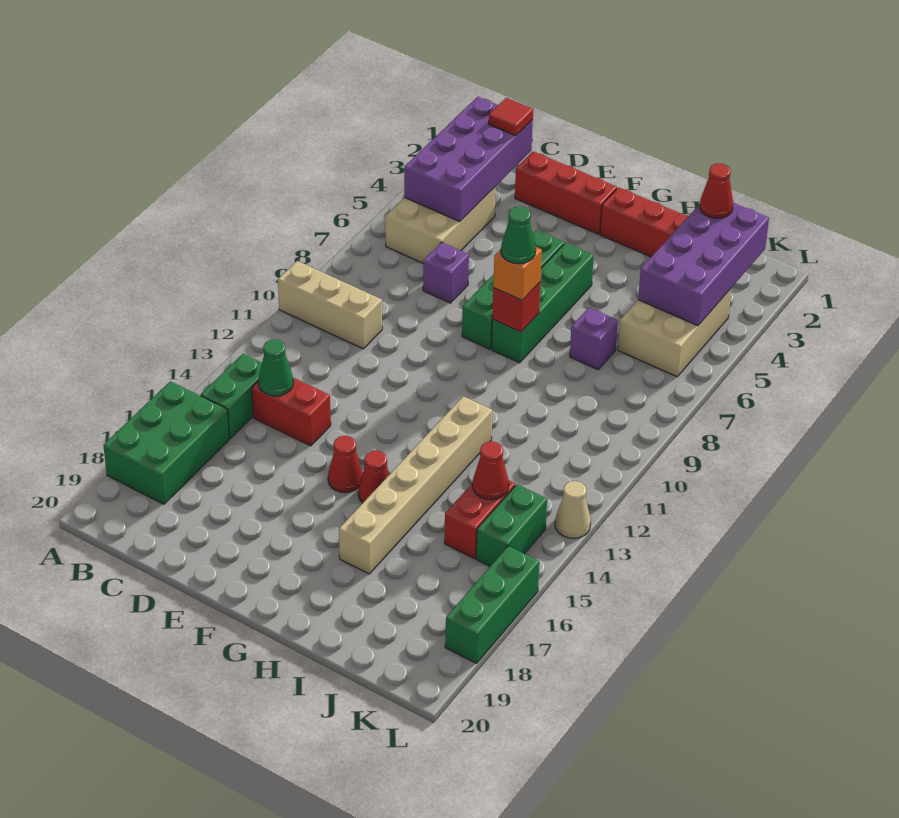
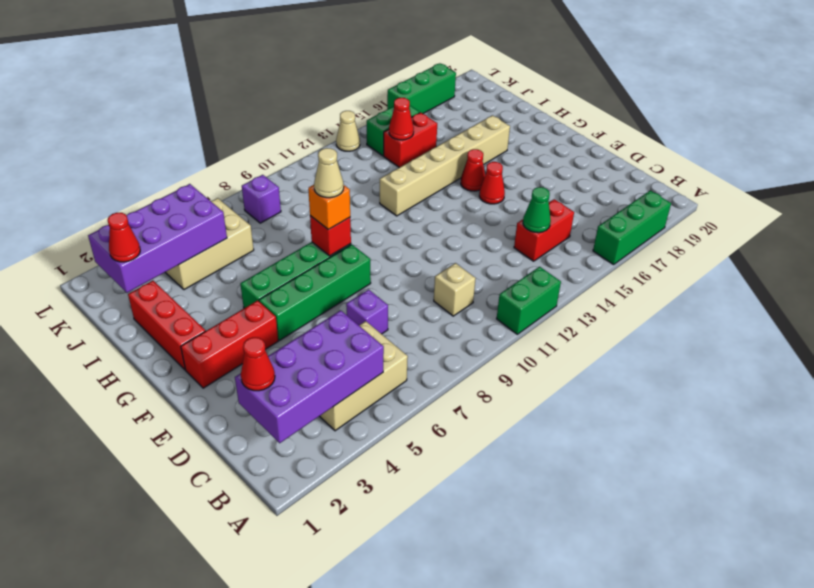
tan brick A10:C10 level 1 -> tan brick C10 level 1
green brick A16:B18 level 1 -> green brick A16:A18 level 1
green brick B14:B15 level 1 -> green brick A11:A12 level 1
red tile C2 level 3 -> red cone C2 level 3
red brick C14:D14 level 1 -> red brick C14:C15 level 1
red brick D2:F2 level 1 -> red brick F2:F4 level 1
green cone G8 level 4 -> tan cone G8 level 4
purple brick I7 level 1 -> purple brick K8 level 1

